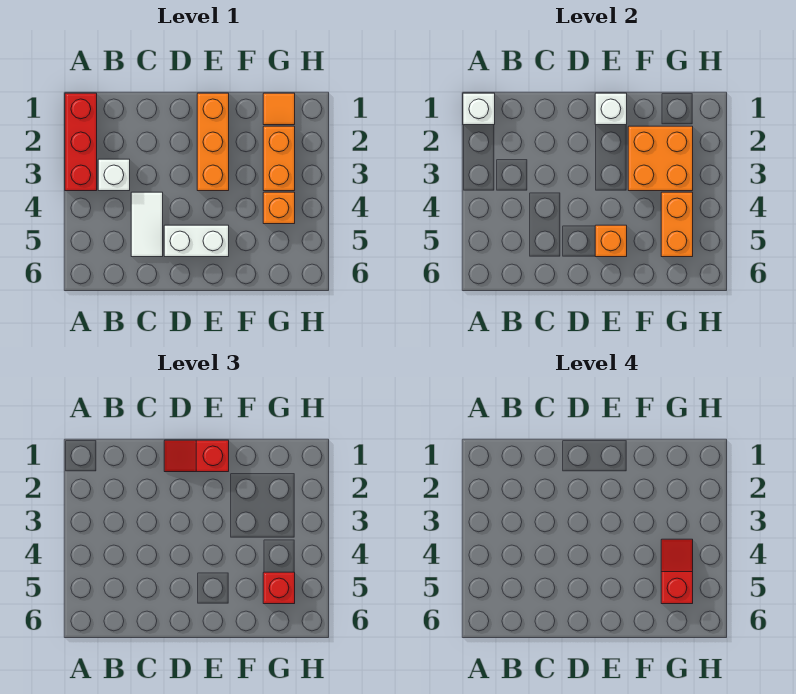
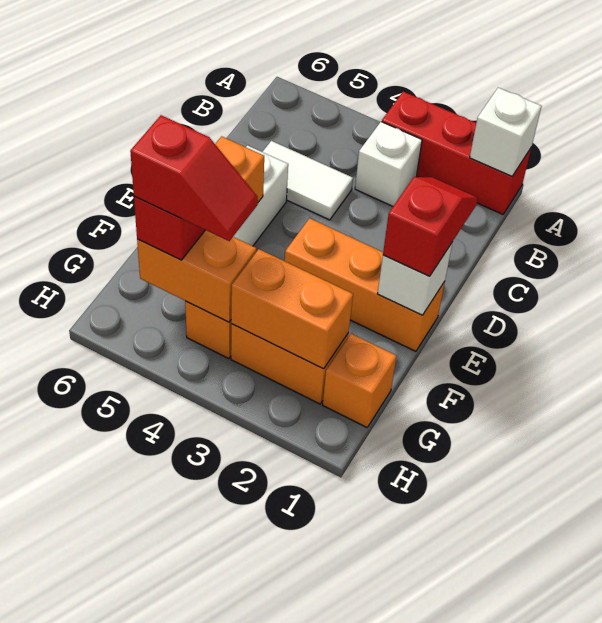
orange brick F2:G3 level 2 -> orange brick G2:G3 level 2
orange tile G1 level 1 -> orange brick G1 level 1

